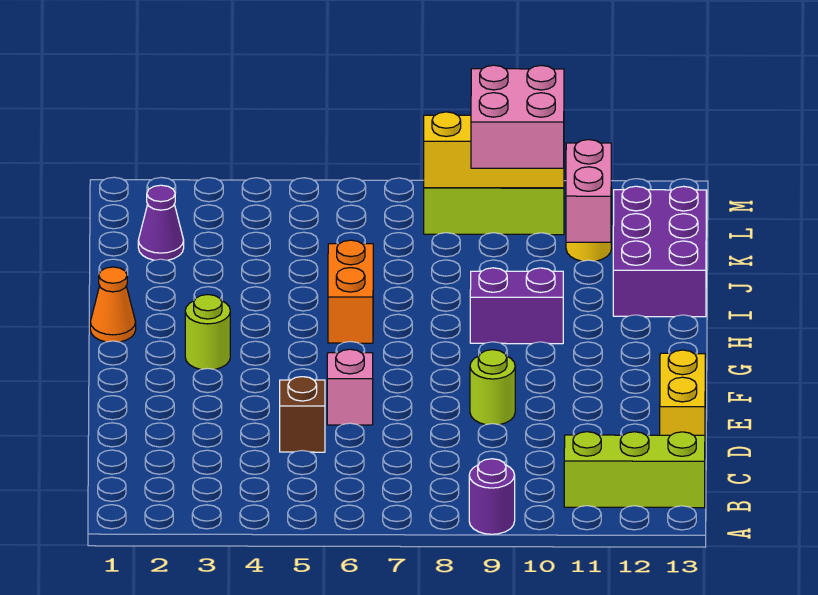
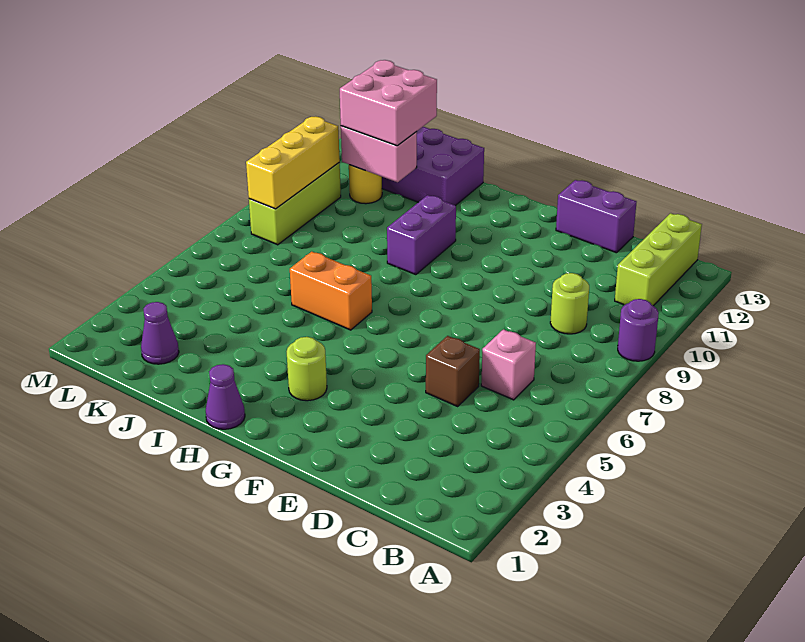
yellow brick D13:E13 level 1 -> purple brick D13:E13 level 1
pink brick E6 level 1 -> pink brick C6 level 1
lime round brick E9 level 1 -> lime round brick C9 level 1
orange cone H1 level 1 -> purple cone H1 level 1
pink brick K9:L10 level 3 -> pink brick J11:K12 level 3

